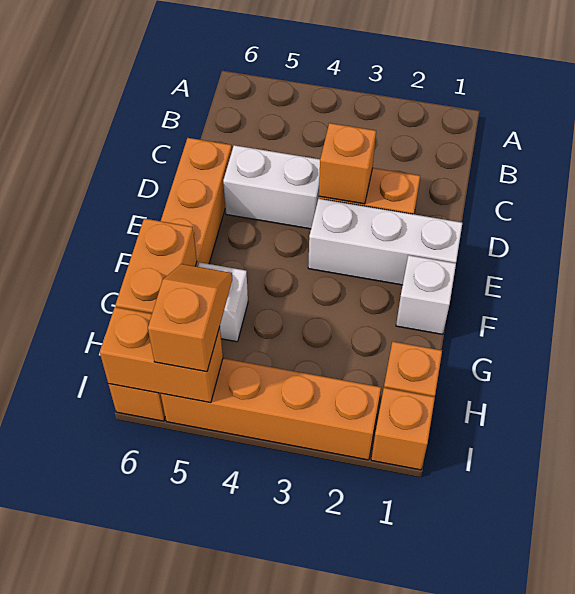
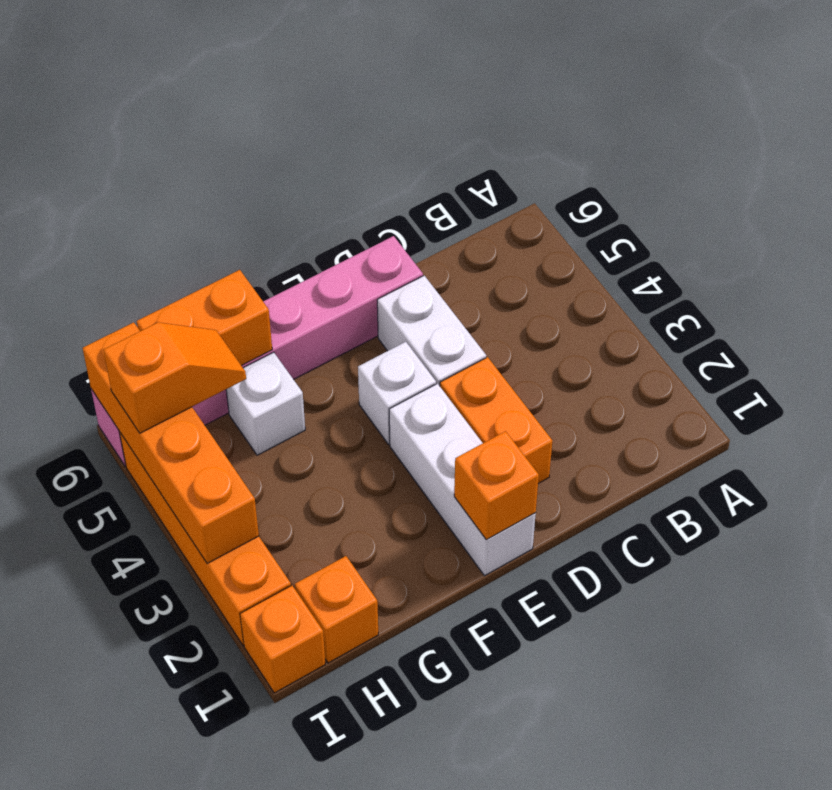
orange brick D3 level 2 -> orange brick E1 level 2
orange brick D6:I6 level 1 -> pink brick D6:I6 level 1
white brick F1 level 1 -> white brick E4 level 1
orange brick I5:I6 level 2 -> orange brick I3:I6 level 2

